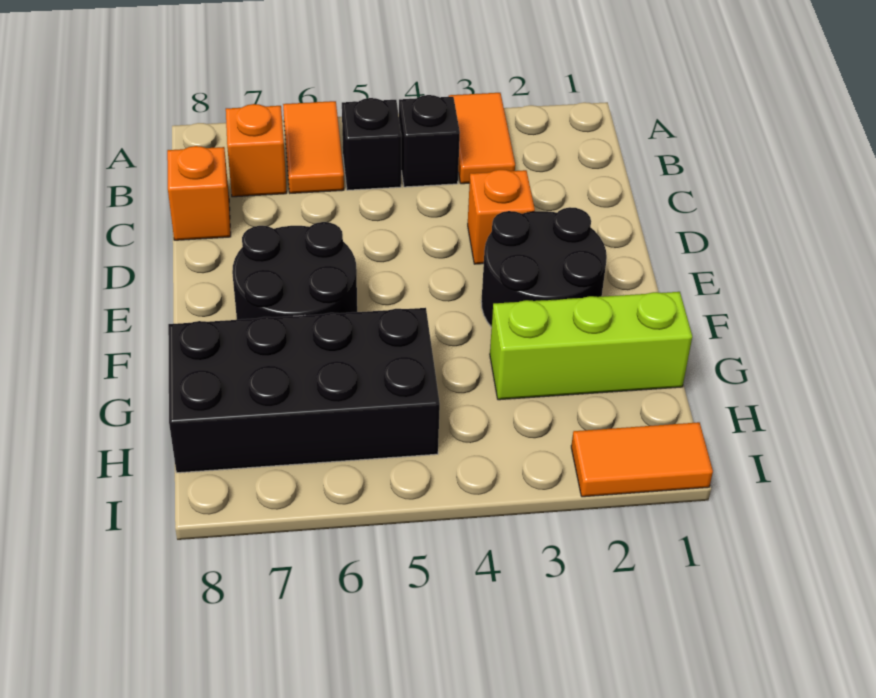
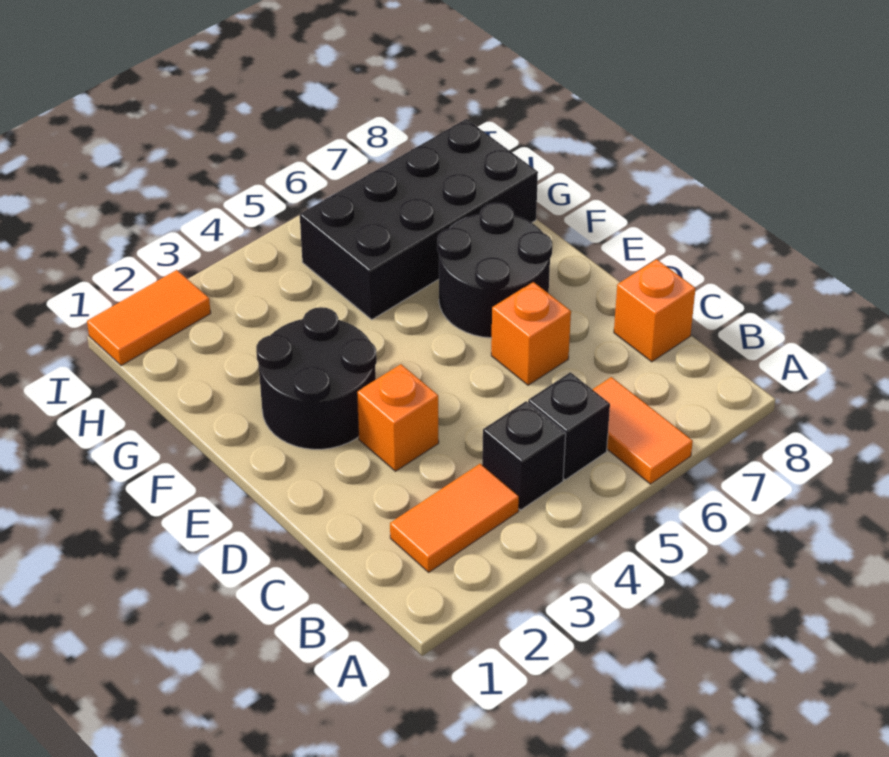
orange tile A3:B3 level 1 -> orange tile B2:B3 level 1
orange brick B7 level 1 -> orange brick D6 level 1
lime brick G1:G3 level 1 -> none

